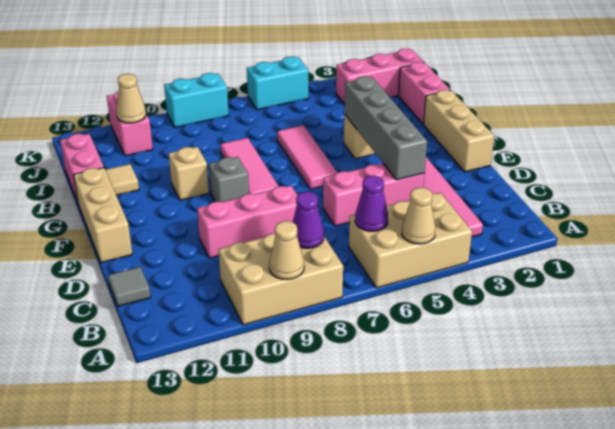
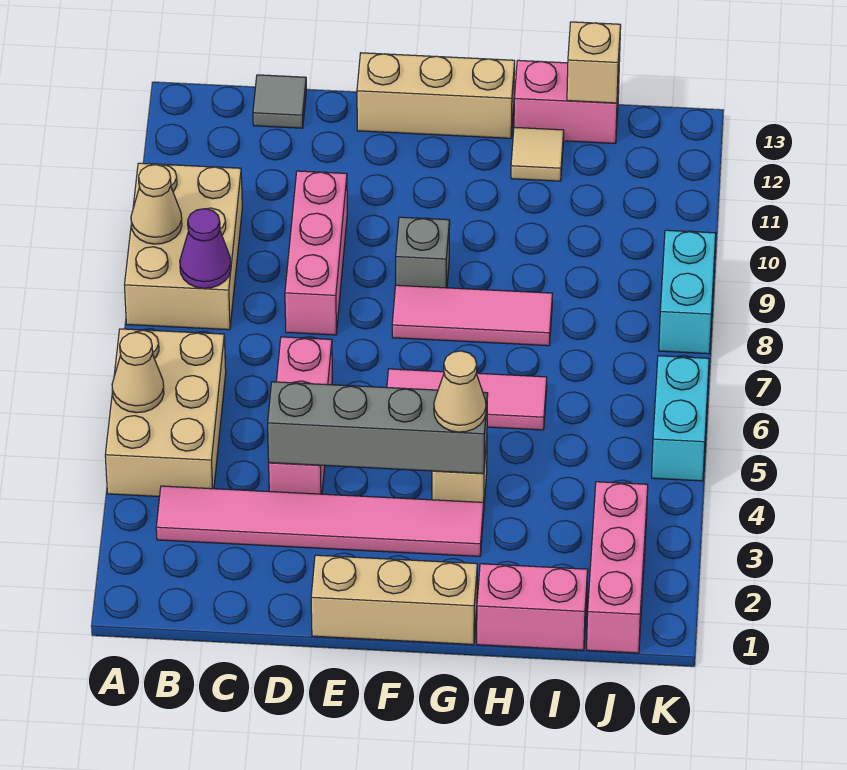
purple cone B6 level 2 -> none
tan brick G10 level 1 -> tan brick I13 level 2
pink brick J11:K11 level 1 -> none
tan cone J11 level 2 -> tan cone G4 level 3

